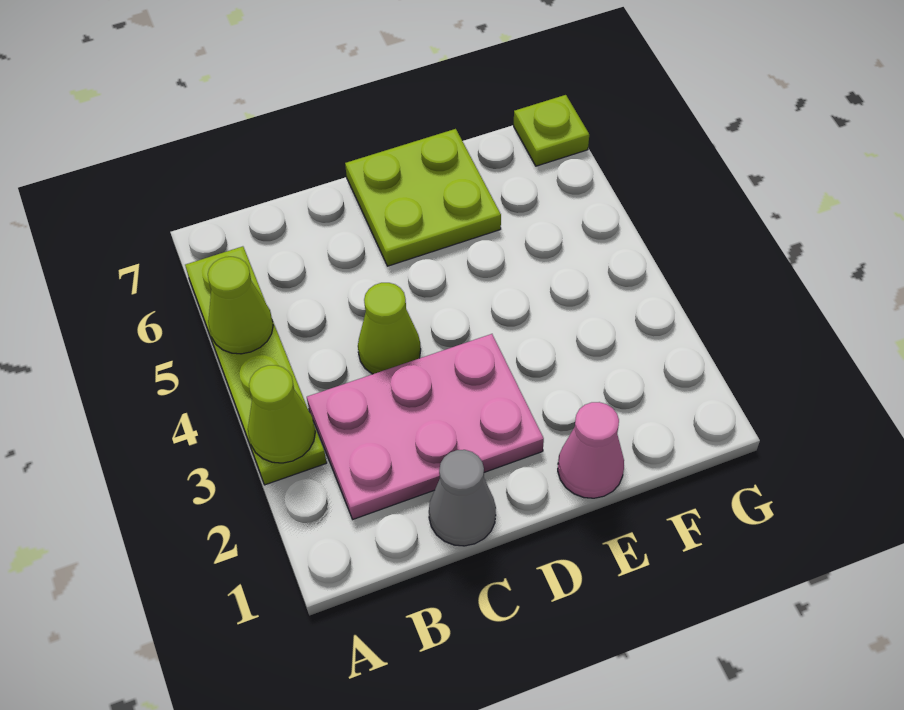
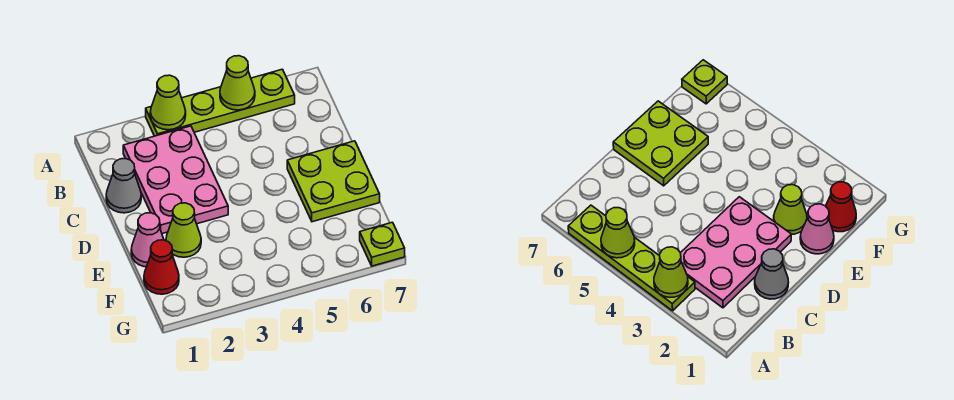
lime cone C4 level 1 -> lime cone E2 level 1
none -> red cone F1 level 1

